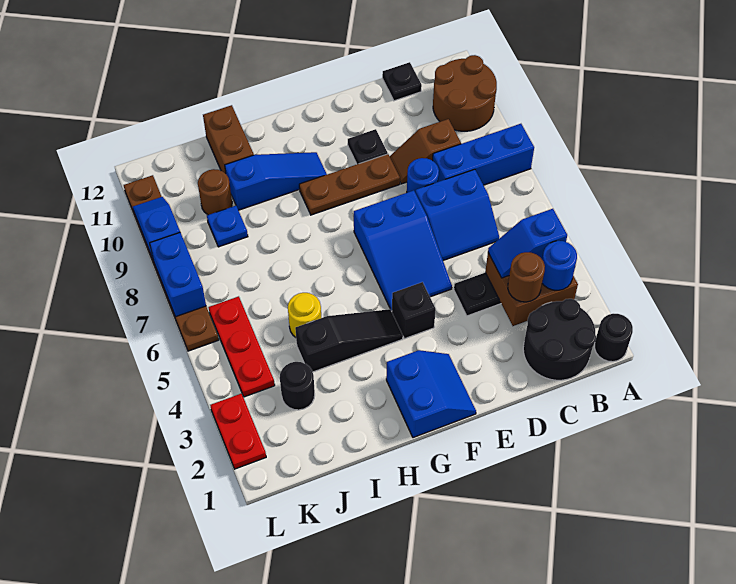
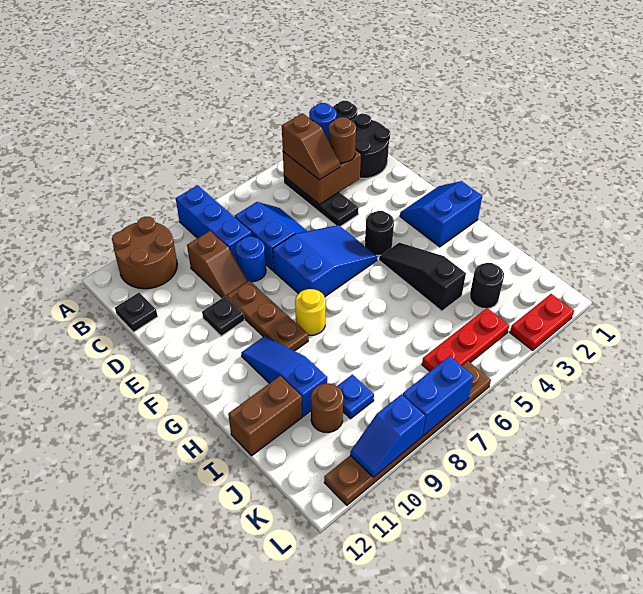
blue slope B4:C4 level 3 top B -> brown slope B4:C4 level 3 top B
black brick F4 level 1 -> black round brick F4 level 1
yellow round brick I5 level 1 -> yellow round brick G8 level 1

